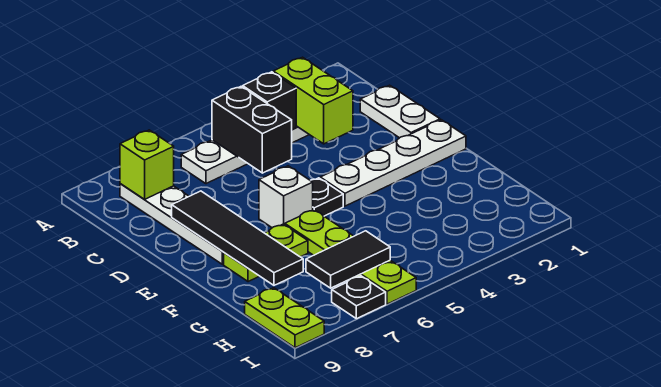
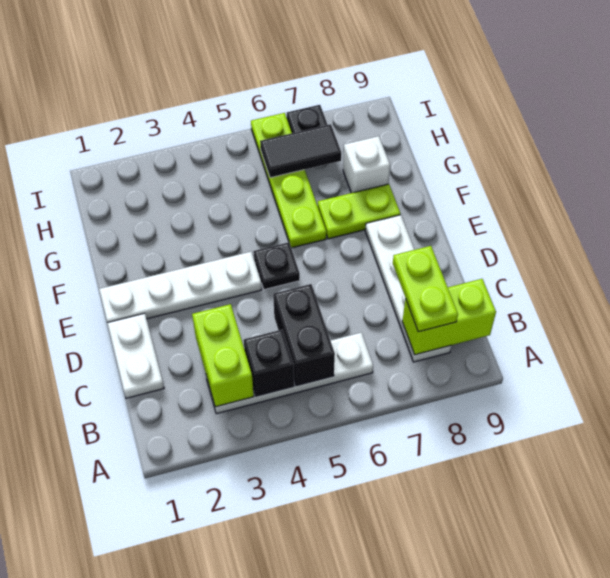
lime brick B8 level 2 -> lime brick B8:B9 level 2
black tile D8:G8 level 2 -> none
white brick E6 level 1 -> white brick G8 level 1
lime plate H9:I9 level 1 -> lime plate B8:C8 level 3

